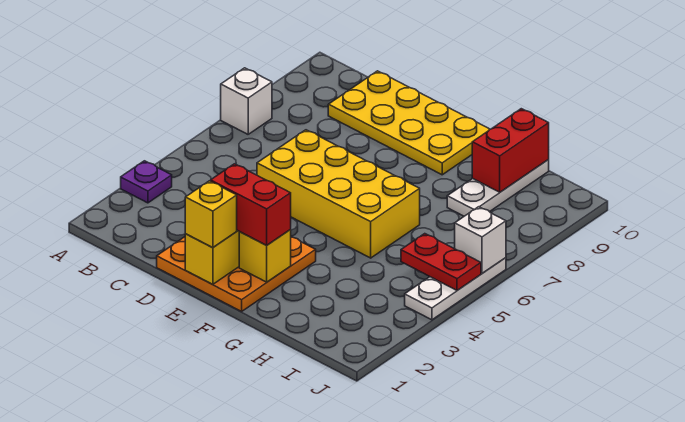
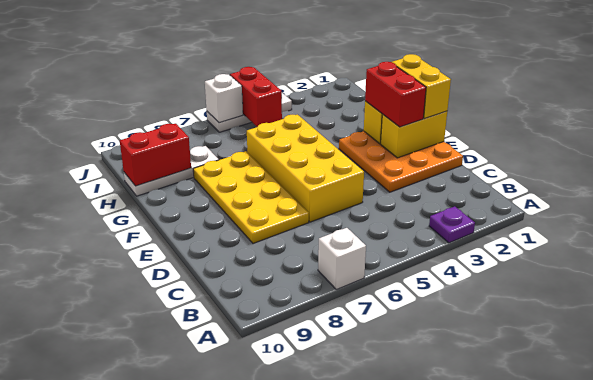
yellow plate C9:F10 level 1 -> yellow plate D7:G8 level 1
yellow brick E1 level 3 -> yellow brick E1:F1 level 3
red plate I5:J5 level 2 -> red brick I5:J5 level 2

